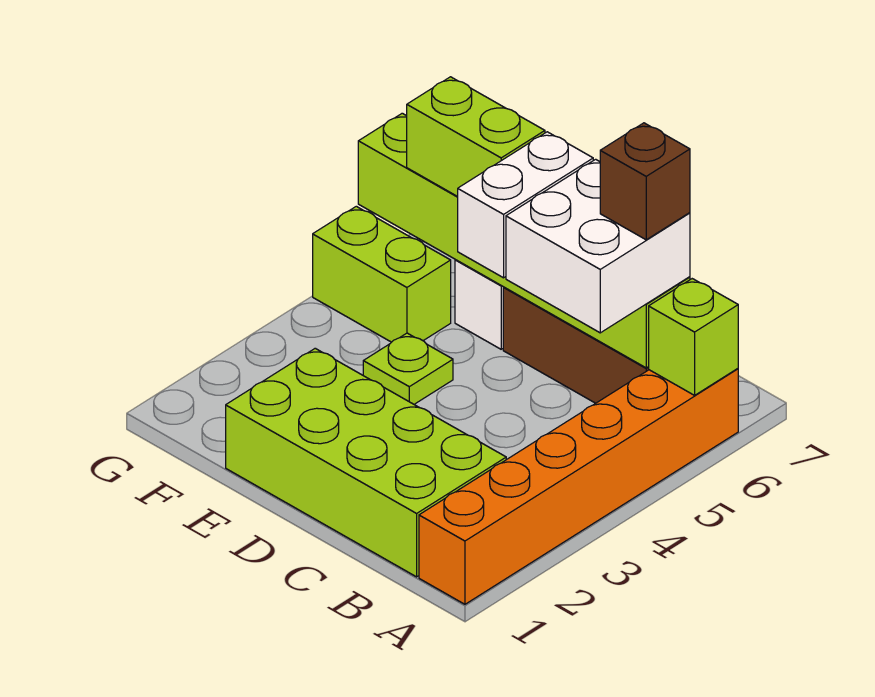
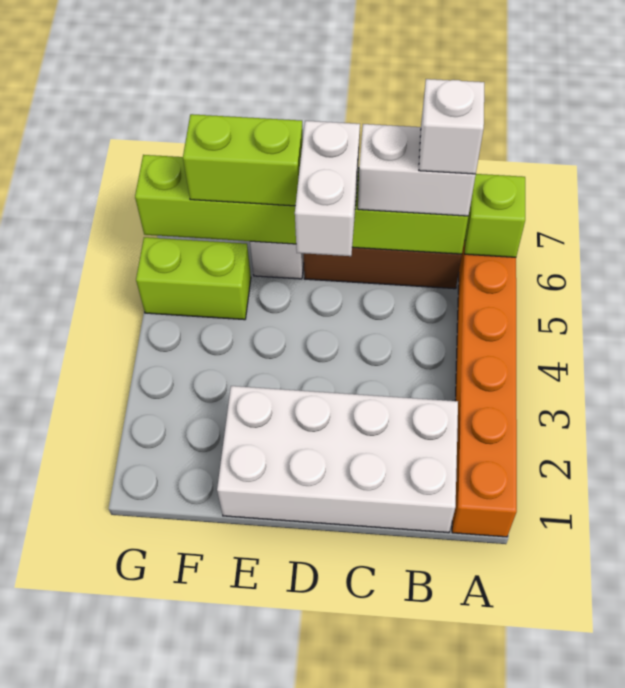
lime brick B1:E2 level 1 -> white brick B1:E2 level 1
white brick B5:C6 level 3 -> white brick B6:C6 level 3
brown brick B6 level 4 -> white brick B6 level 4
lime plate E4 level 1 -> none

